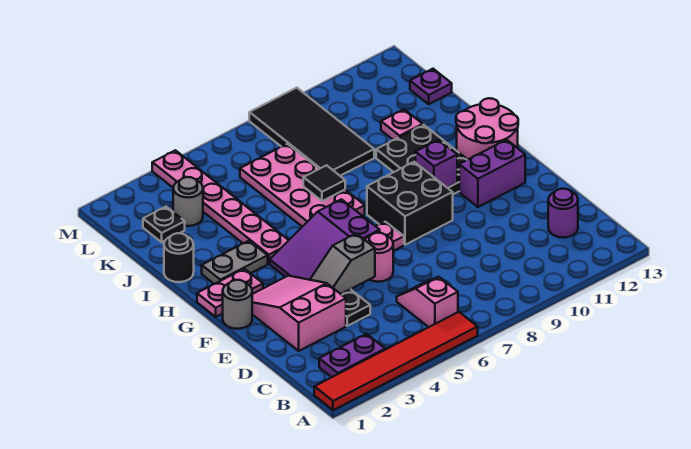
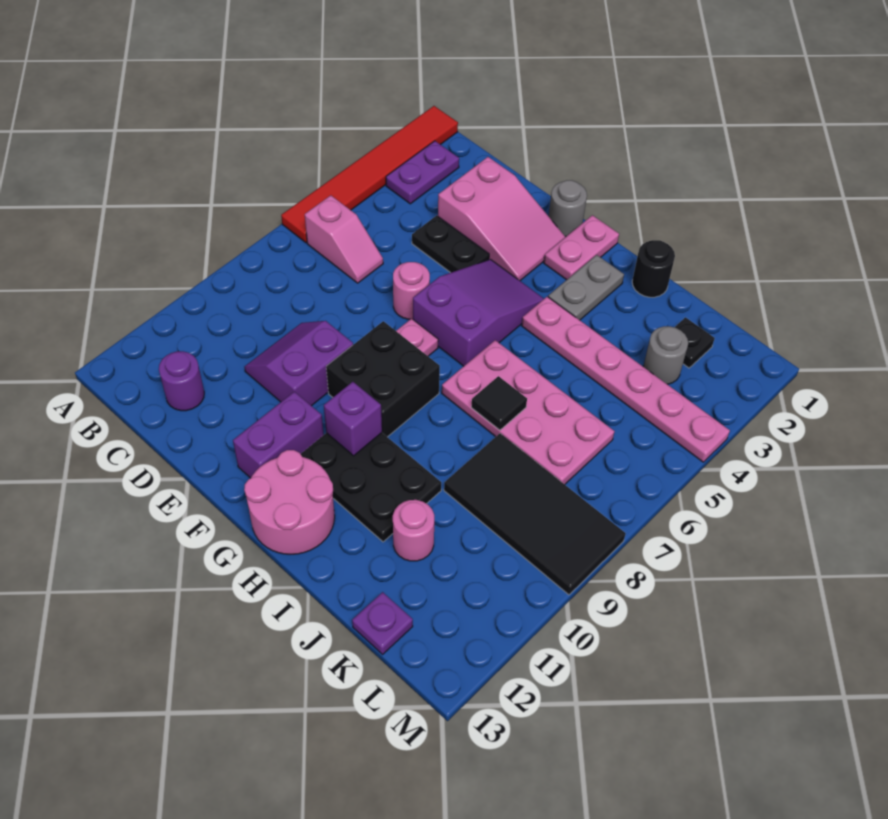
none -> purple slope D9:E10 level 1 top E
grey slope E4:E5 level 2 top 5 -> none
pink plate J11 level 1 -> pink round brick J11 level 1

